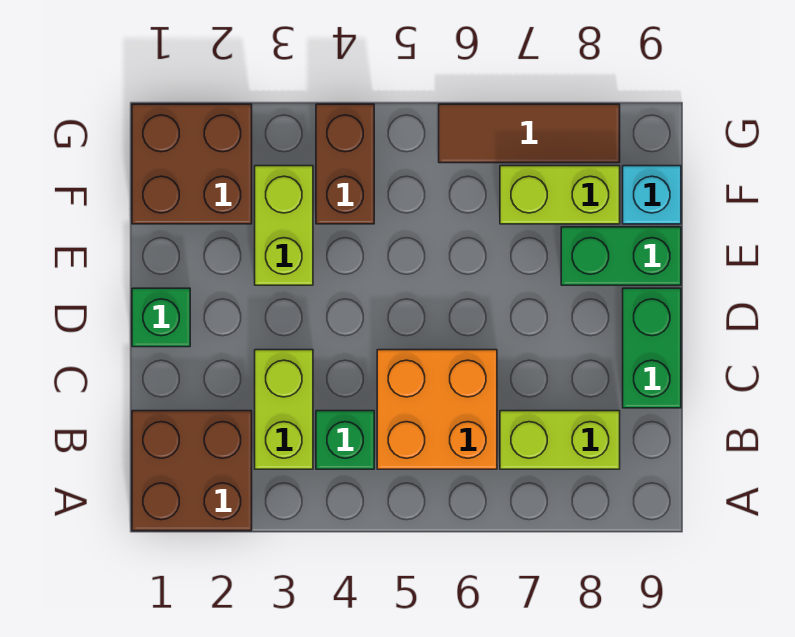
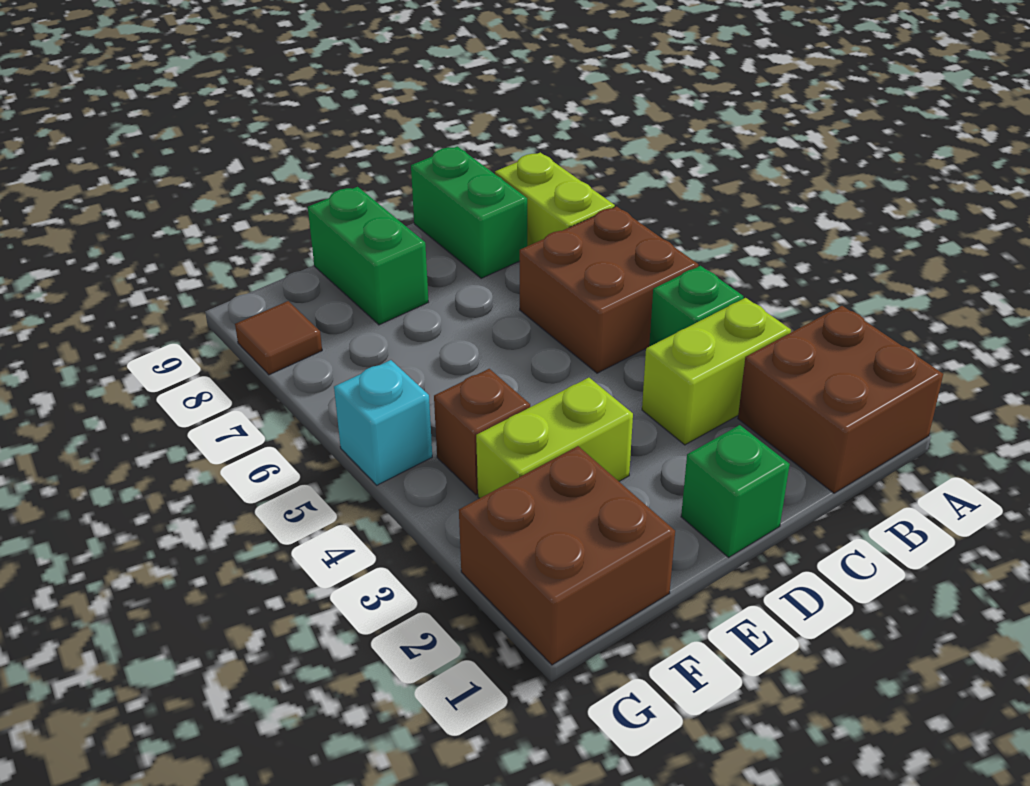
orange brick B5:C6 level 1 -> brown brick B5:C6 level 1
green brick C9:D9 level 1 -> green brick C8:C9 level 1
brown brick F4:G4 level 1 -> brown brick F4 level 1
lime brick F7:F8 level 1 -> none
cyan brick F9 level 1 -> cyan brick G5 level 1
brown tile G6:G8 level 1 -> brown tile G8 level 1

